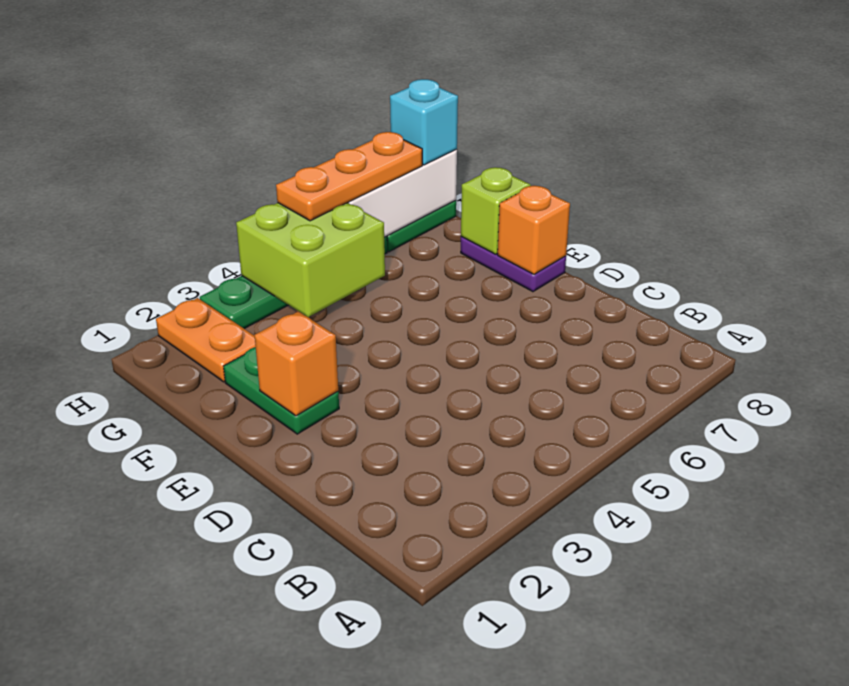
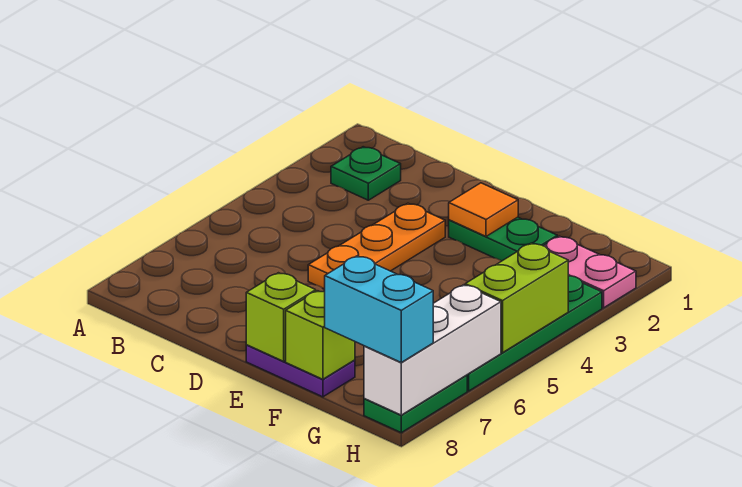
none -> green plate B2 level 1
orange brick E2 level 2 -> orange tile E2 level 2
orange brick E8 level 2 -> lime brick E8 level 2
orange plate G2:H2 level 1 -> pink plate G2:H2 level 1
lime brick G4:H5 level 2 -> lime brick H4:H5 level 2
orange plate H5:H7 level 3 -> orange plate D3:D5 level 1
cyan brick H8 level 3 -> cyan brick G8:H8 level 3

